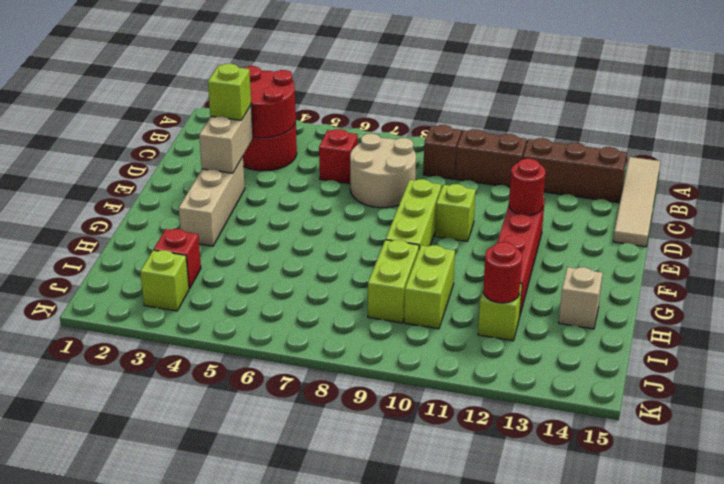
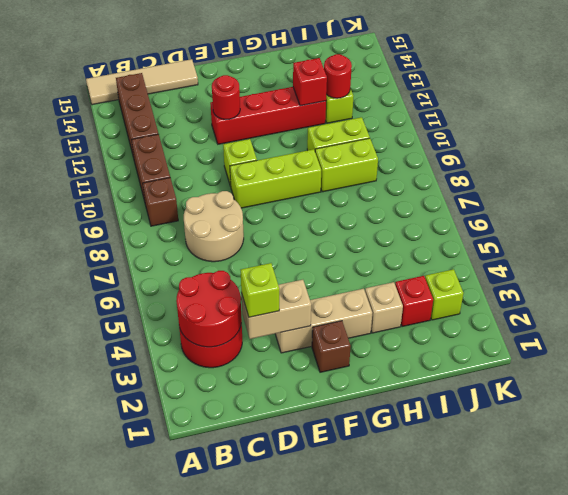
red brick C6 level 1 -> red brick H12 level 2
none -> brown brick F2 level 1
tan brick H14 level 1 -> tan brick H3 level 1

